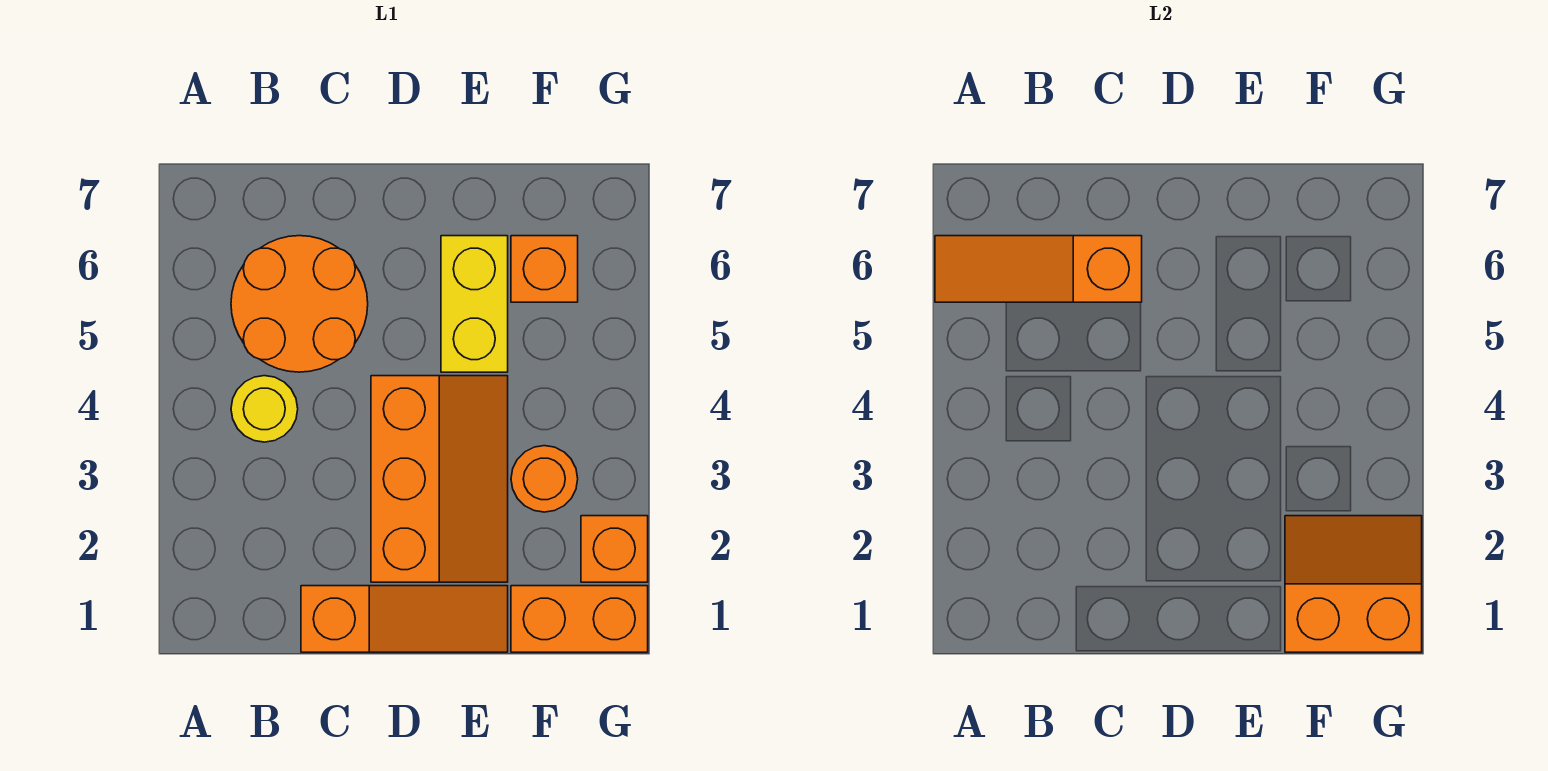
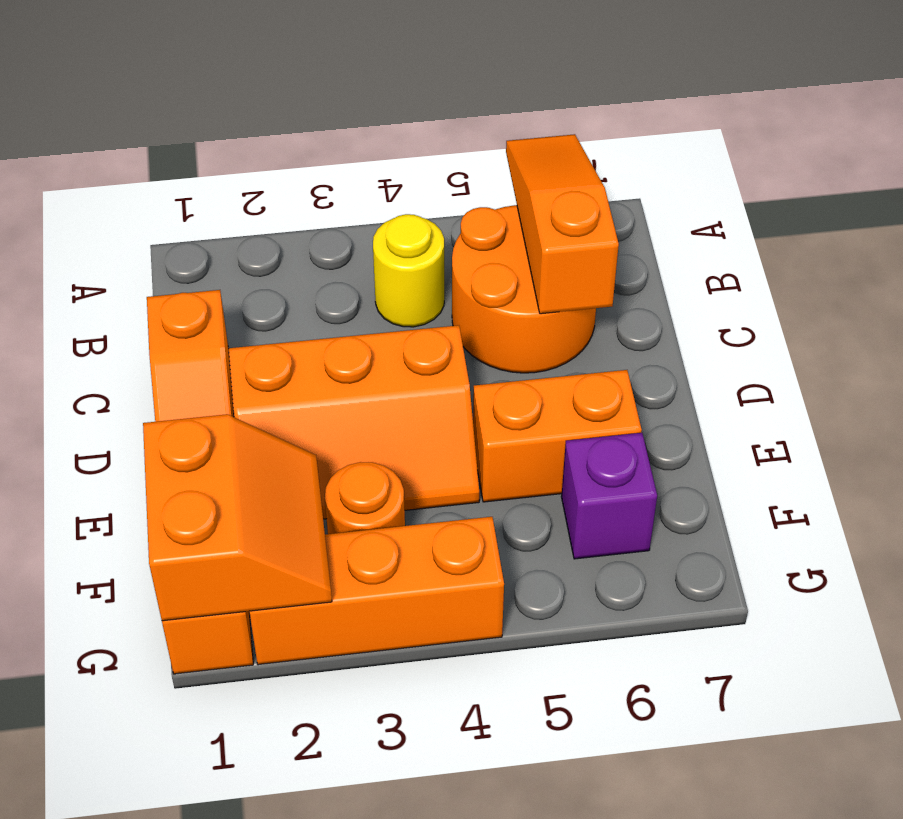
yellow brick E5:E6 level 1 -> orange brick E5:E6 level 1
orange brick F6 level 1 -> purple brick F6 level 1
orange brick G2 level 1 -> orange brick G2:G4 level 1

